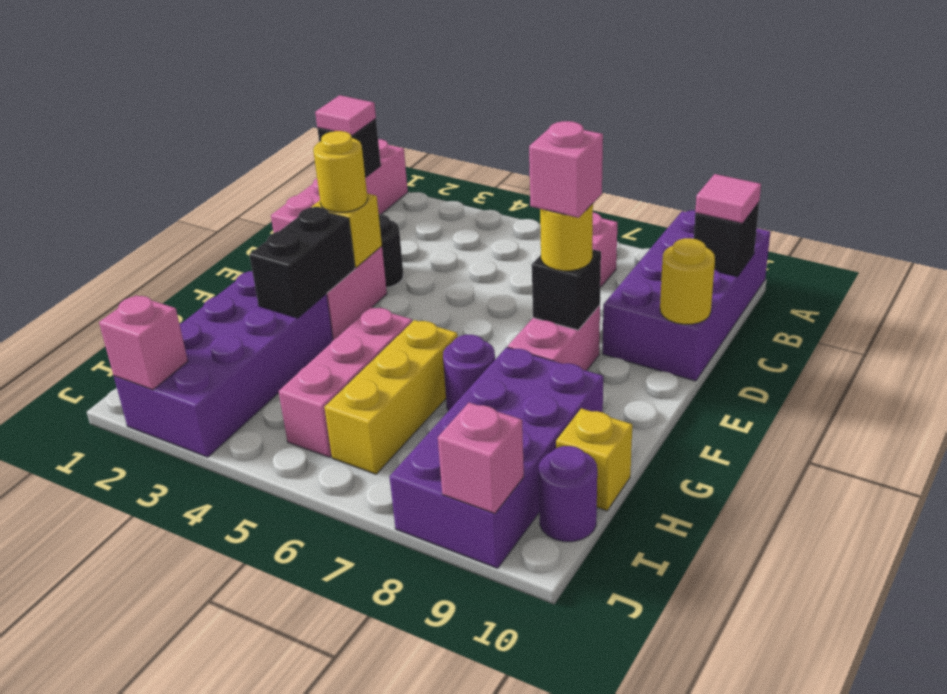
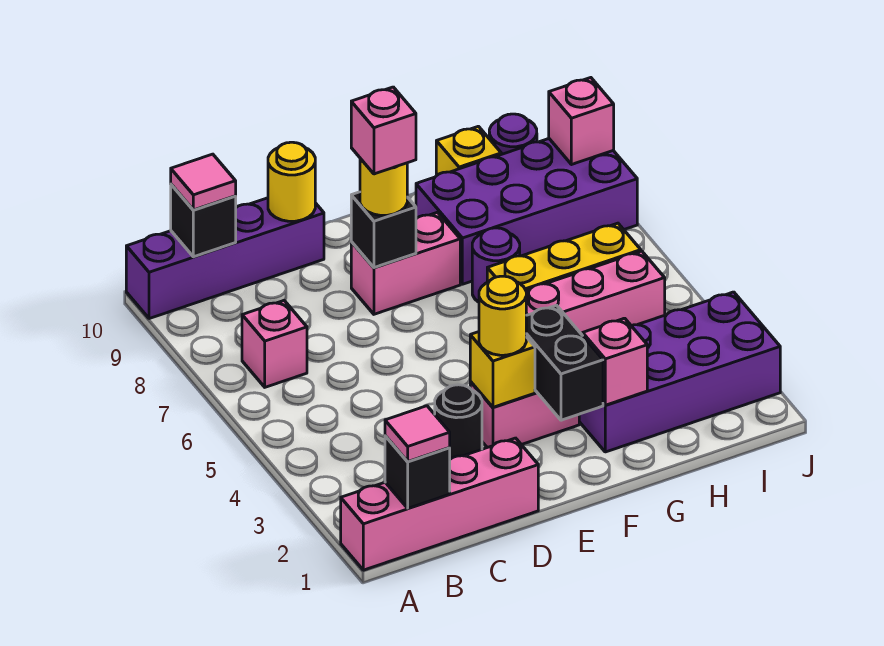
purple brick A9:D10 level 1 -> purple brick A10:D10 level 1
black brick F3:G3 level 2 -> black brick F2:F3 level 2
pink brick J2 level 2 -> pink brick G2 level 2

